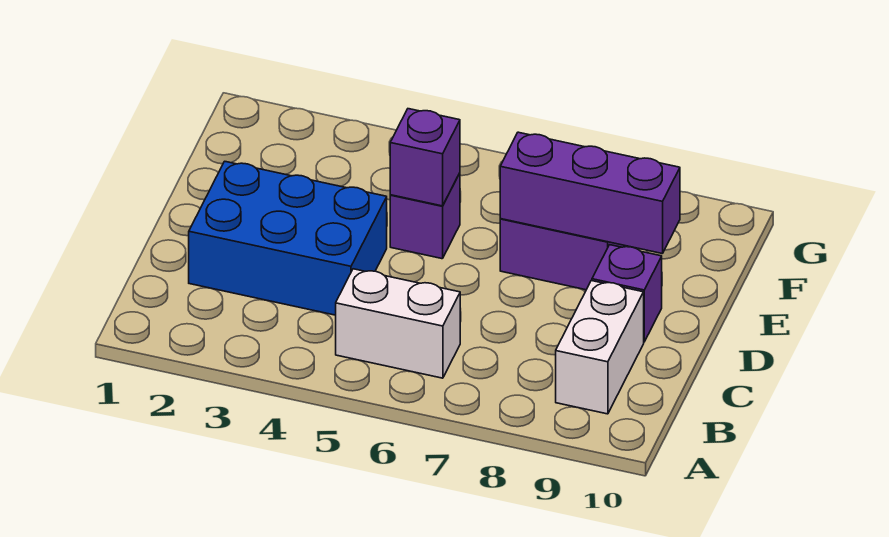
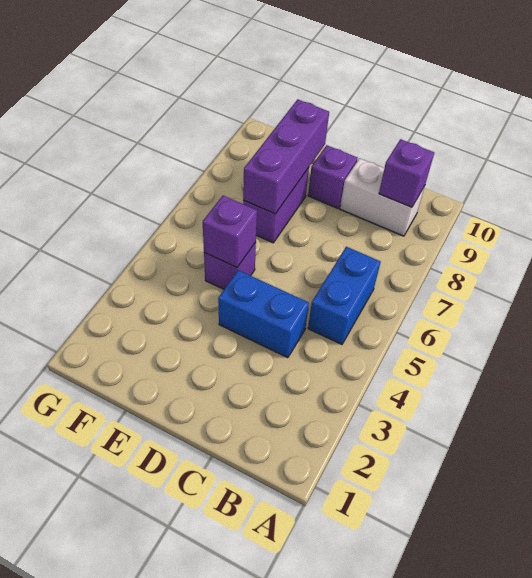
white brick B5:B6 level 1 -> blue brick B5:B6 level 1
none -> purple brick B9 level 2
blue brick C2:D4 level 1 -> blue brick C4:D4 level 1

